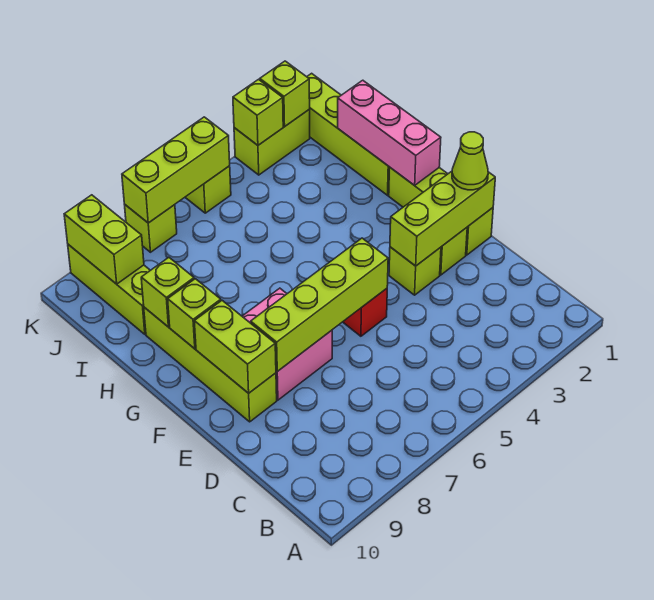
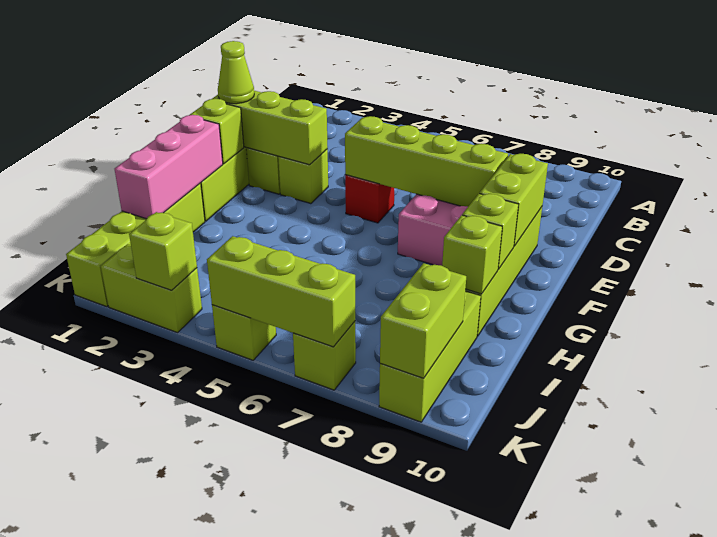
lime brick K2 level 2 -> lime brick F1 level 2

